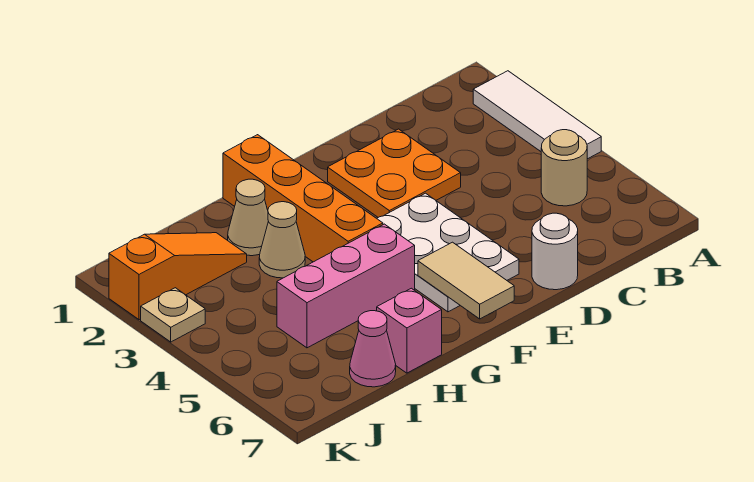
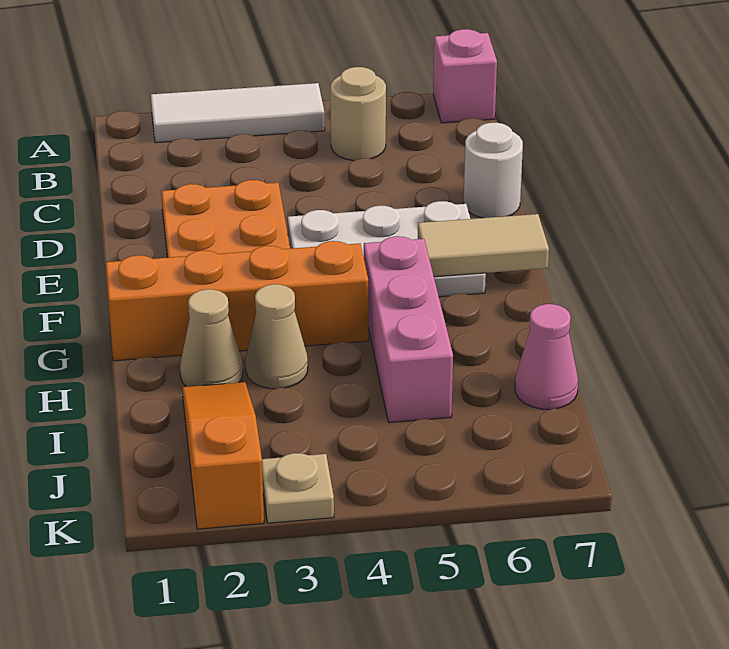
pink brick H7 level 1 -> pink brick A7 level 1

